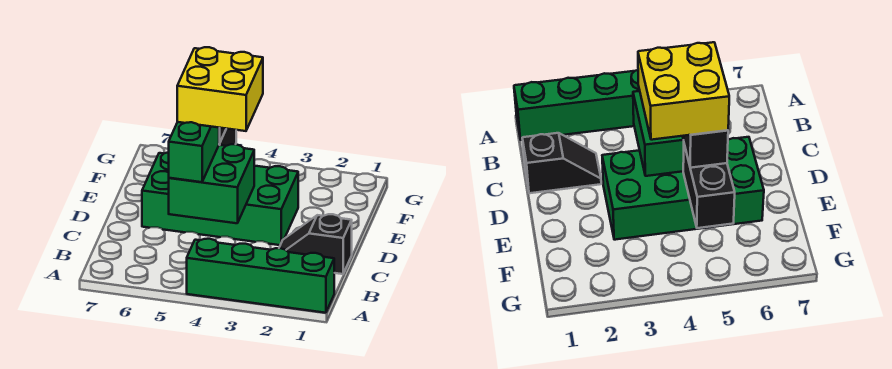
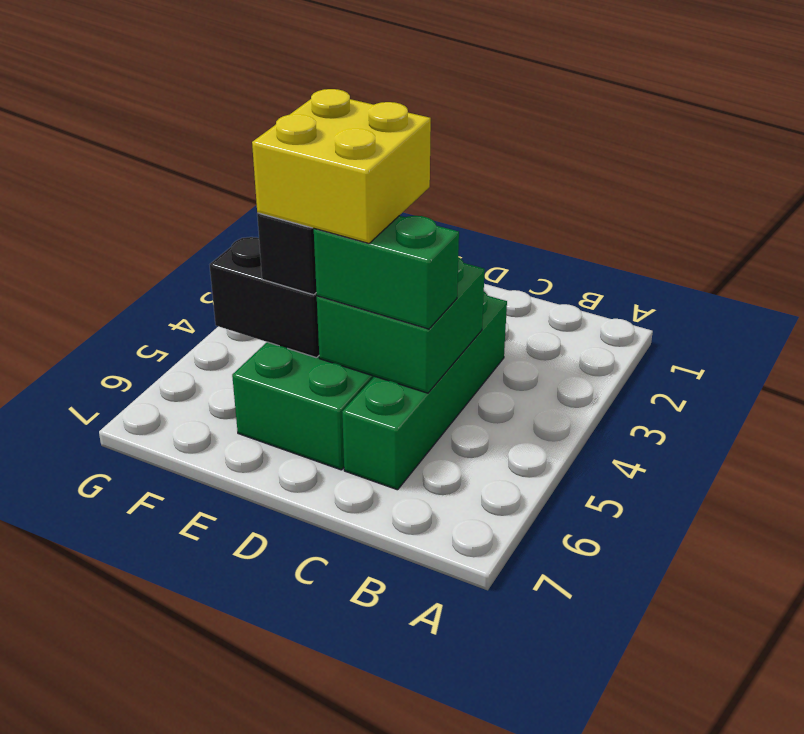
green brick A1:A4 level 1 -> green brick C3:C6 level 1
black slope C1:C2 level 1 top 1 -> none

